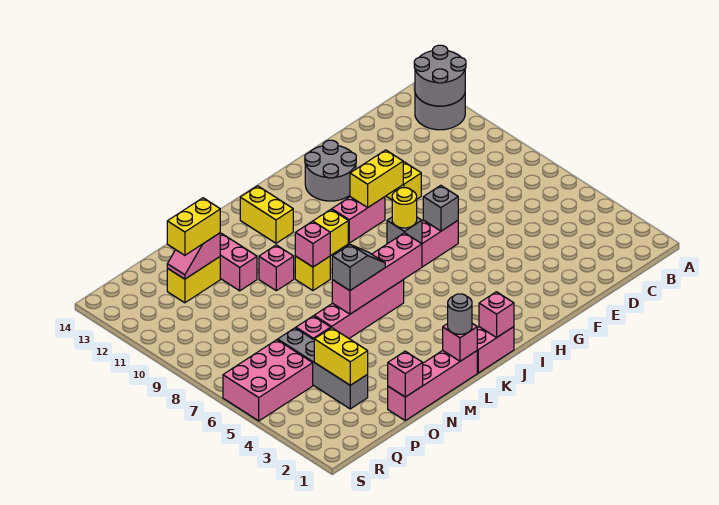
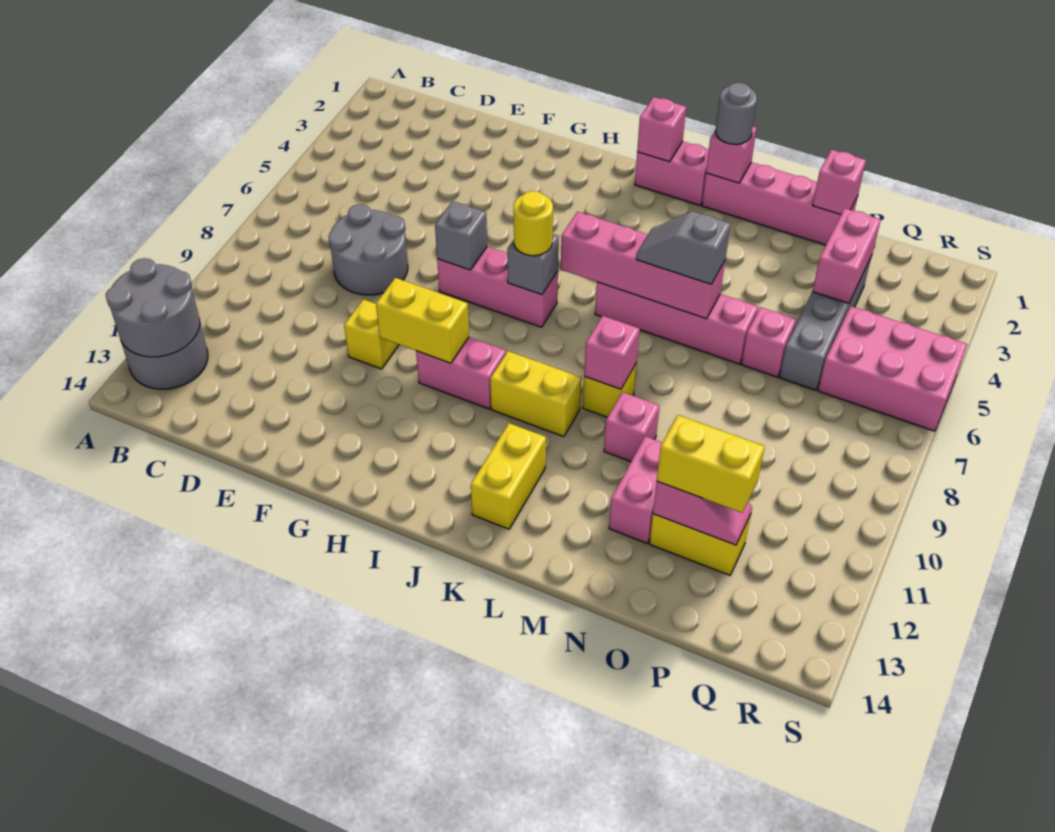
grey round brick G12:H13 level 1 -> grey round brick D7:E8 level 1
yellow brick P3:P4 level 2 -> pink brick P3:P4 level 2

